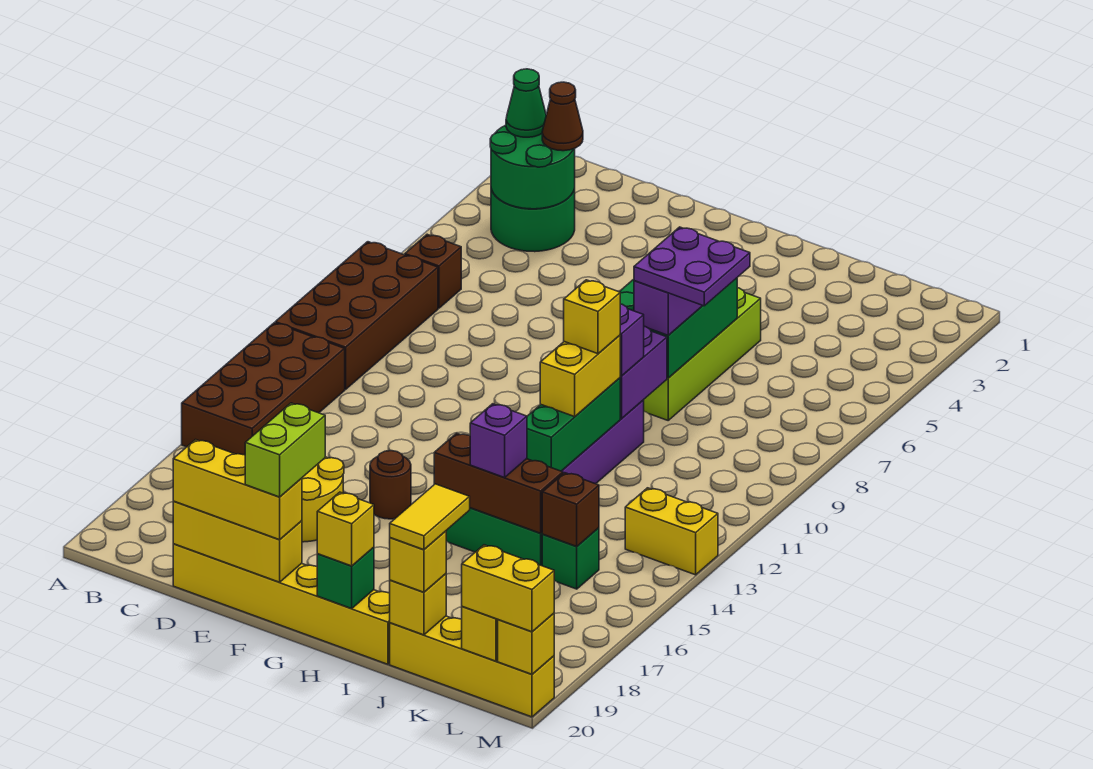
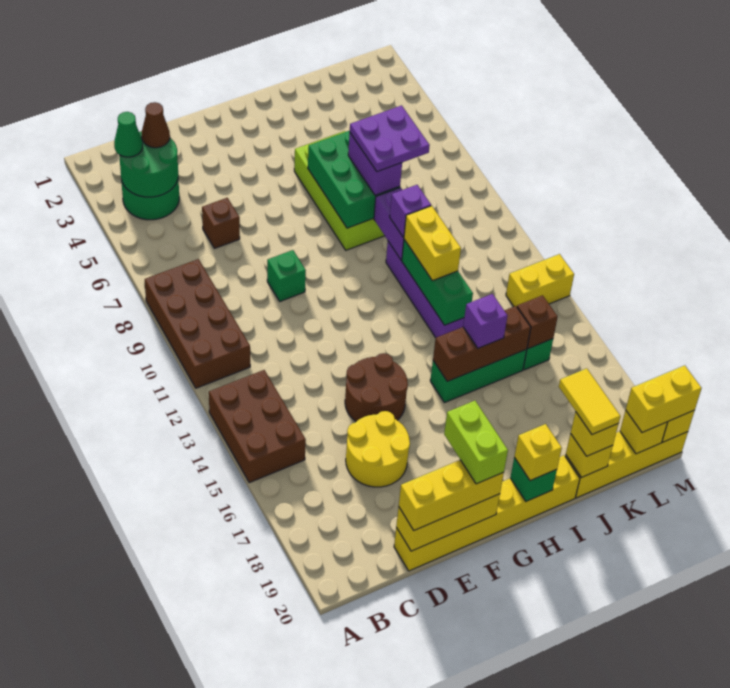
brown brick A12:B15 level 1 -> brown brick A13:B15 level 1
brown brick B7 level 1 -> brown brick D6 level 1
none -> green brick E9 level 1
brown round brick F15 level 1 -> brown round brick E14:F15 level 1
yellow brick I11 level 4 -> none

